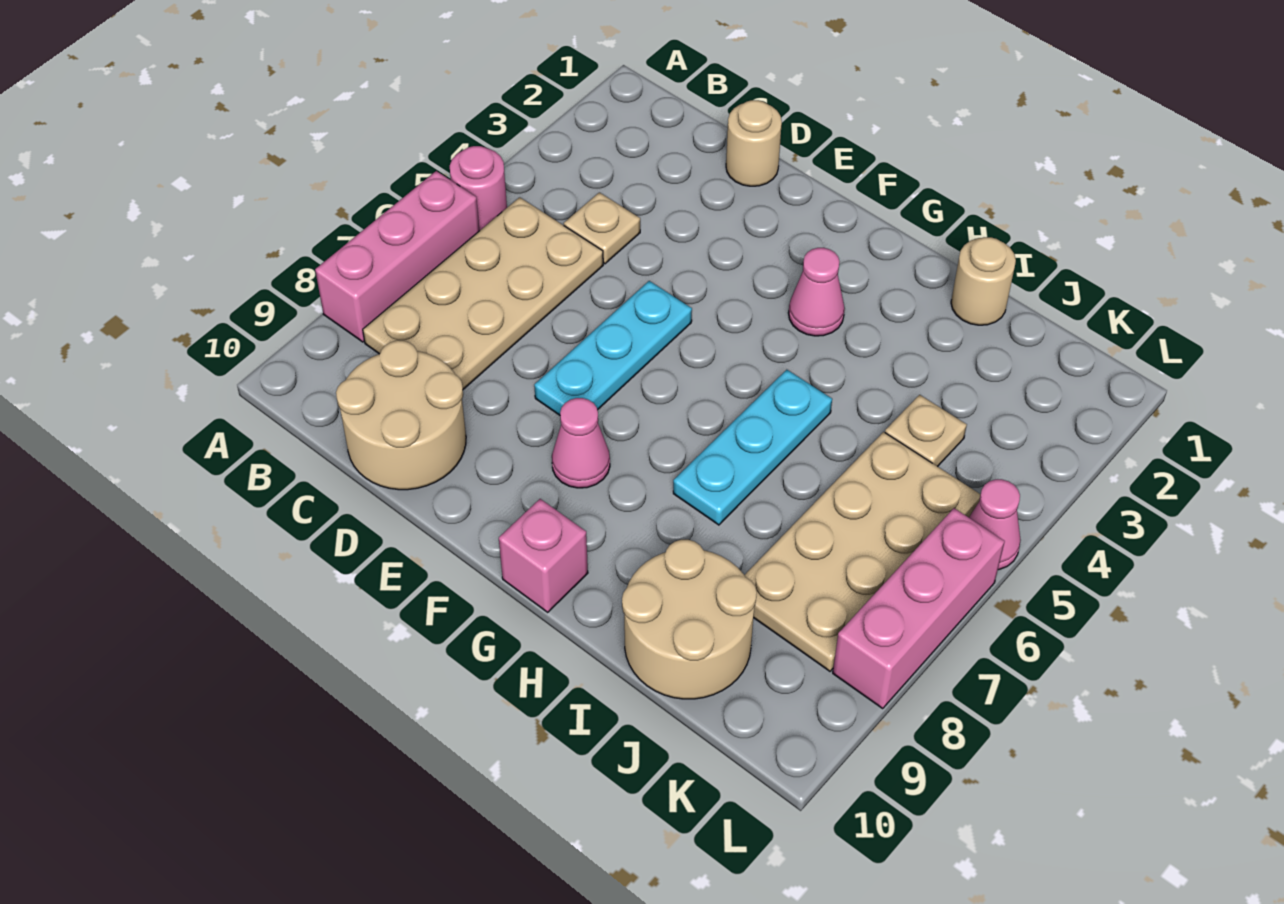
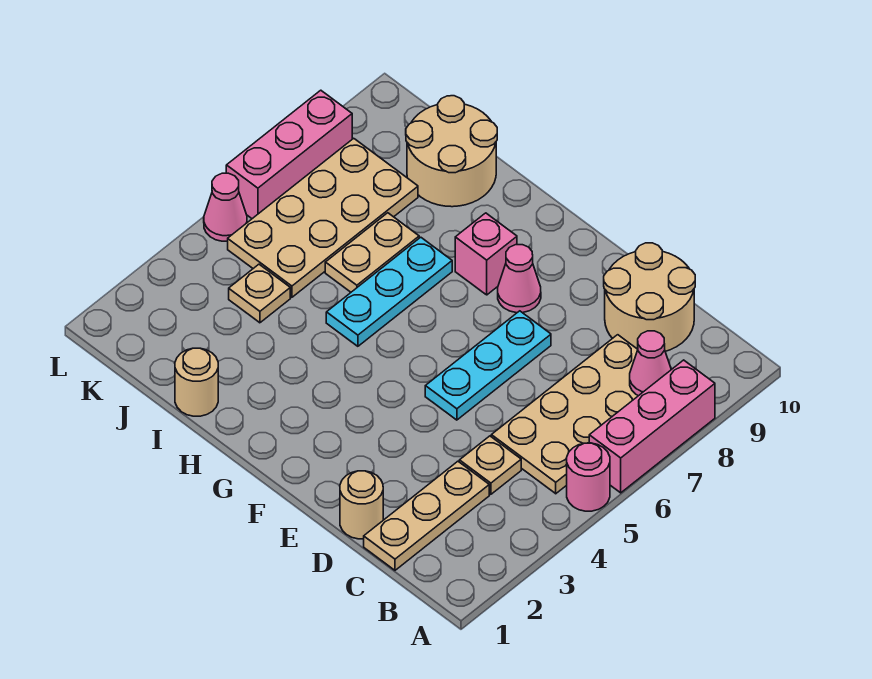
none -> tan plate C1:C3 level 1
pink cone G3 level 1 -> pink cone B8 level 2
pink brick G10 level 1 -> pink brick G8 level 1
none -> tan plate I6:I7 level 1

